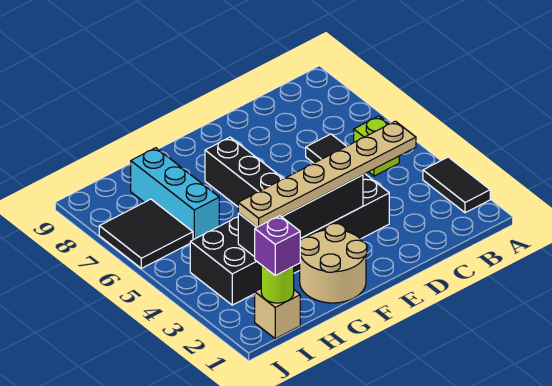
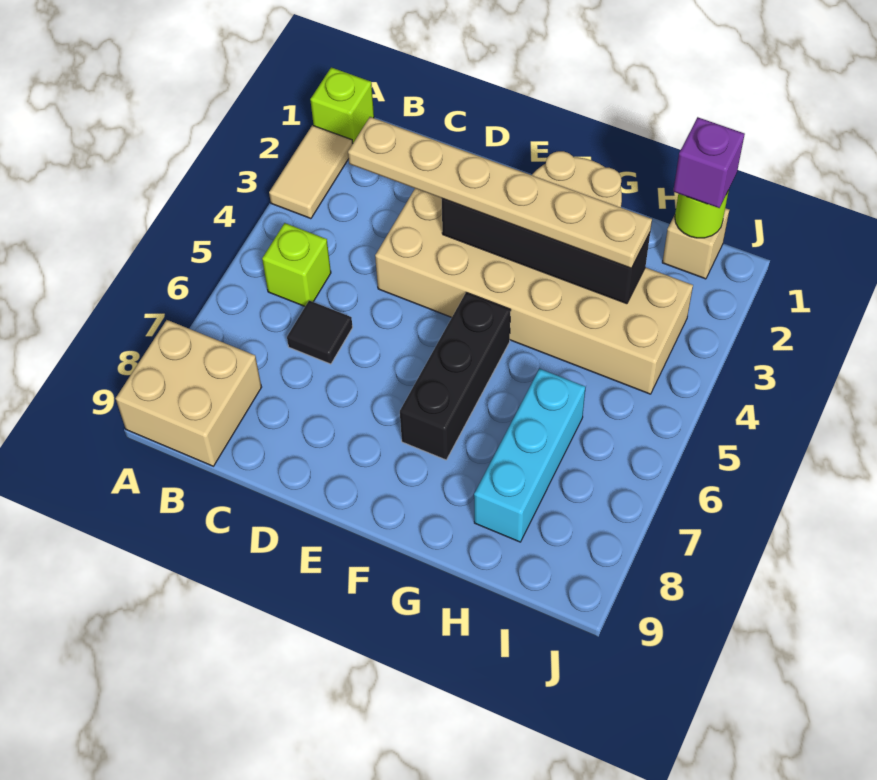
none -> lime brick A1 level 1
black tile A2:A3 level 1 -> tan tile A2:A3 level 1
none -> tan brick A8:B9 level 1
black brick D3:I4 level 1 -> tan brick D3:I4 level 1
black tile I6:J7 level 1 -> none

